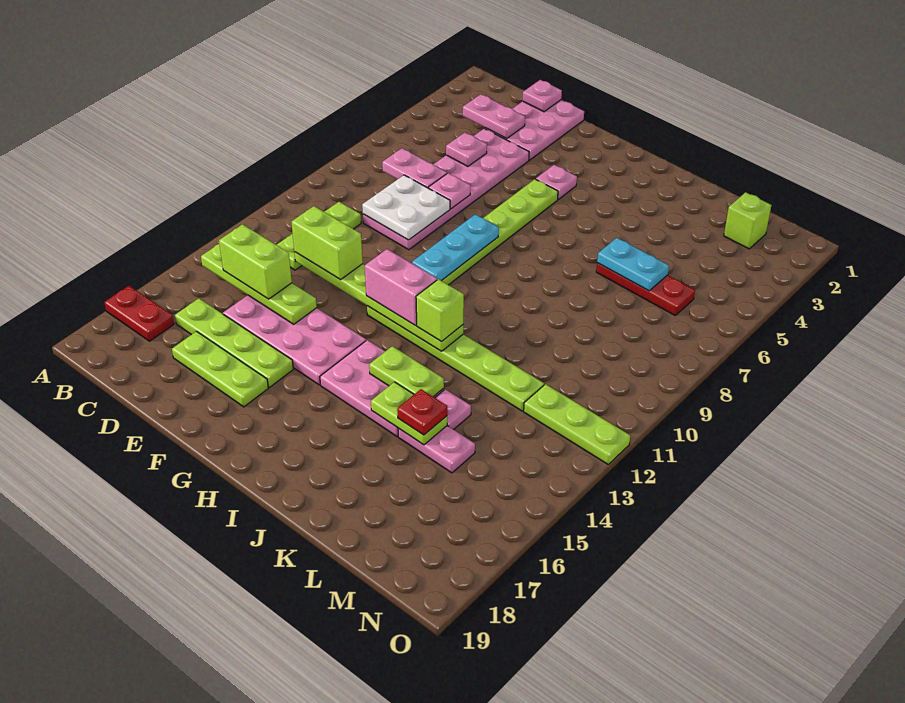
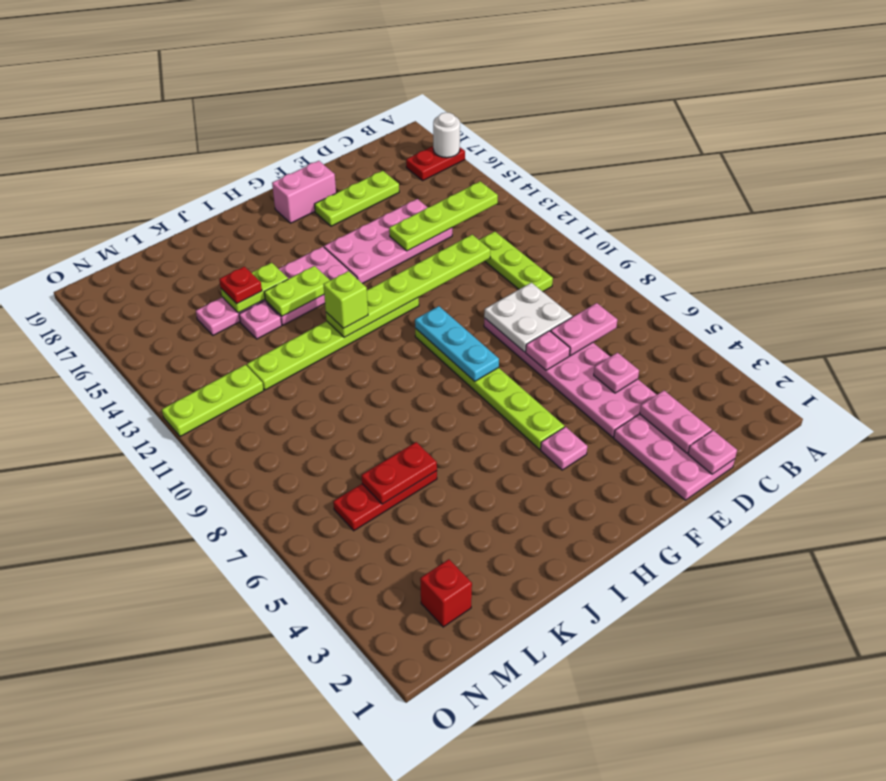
none -> white round brick A17 level 2
pink plate C3:D3 level 2 -> pink plate D2:D3 level 2
lime brick C14:D14 level 3 -> none
lime plate C16:F16 level 1 -> none
lime brick D12:E12 level 3 -> none
pink brick G12:H12 level 3 -> pink brick F18:G18 level 1
cyan plate K6:L6 level 2 -> red plate K6:L6 level 2
lime brick M2 level 1 -> red brick M2 level 1

